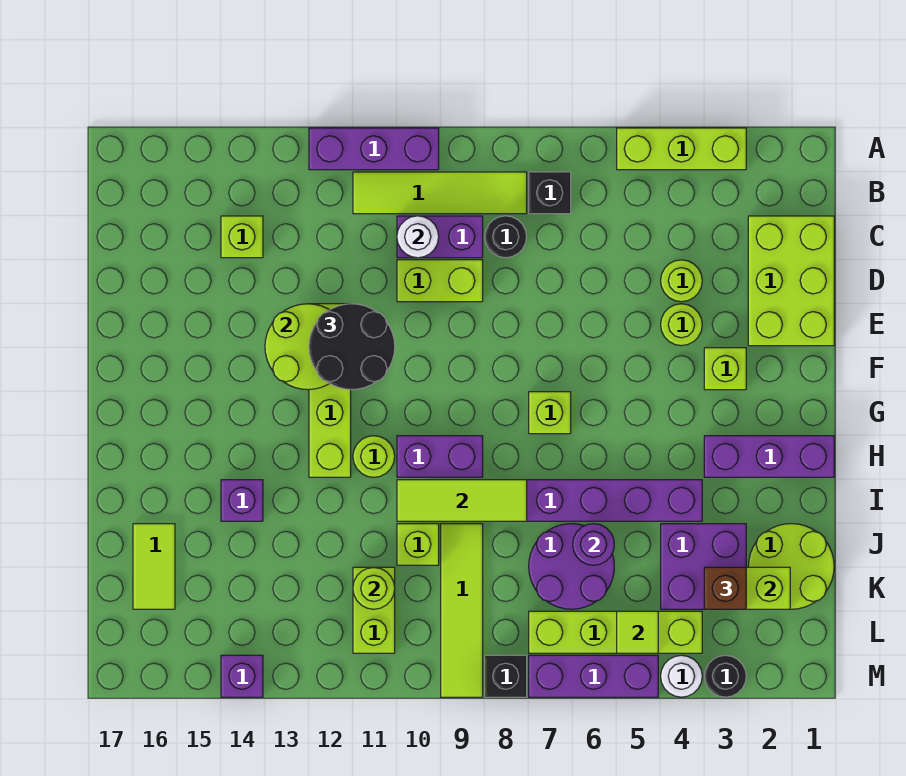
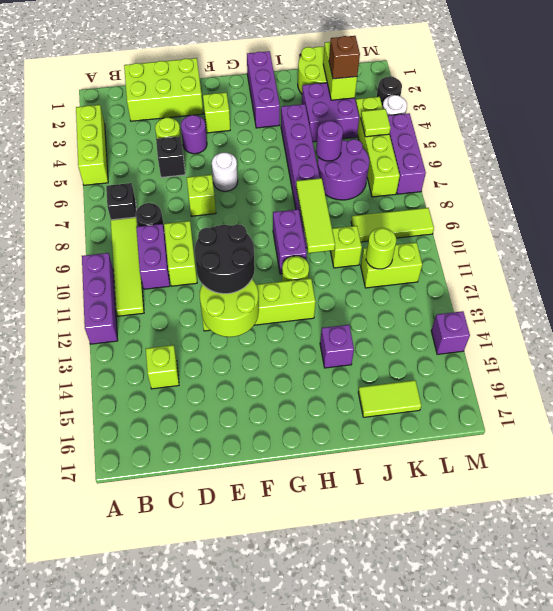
white round brick C10 level 2 -> white round brick F6 level 1
lime round brick E4 level 1 -> purple round brick E4 level 1
lime brick G7 level 1 -> lime brick E7 level 1
lime tile J9:M9 level 1 -> lime tile K9:M9 level 1
black brick M8 level 1 -> black brick D5 level 1

